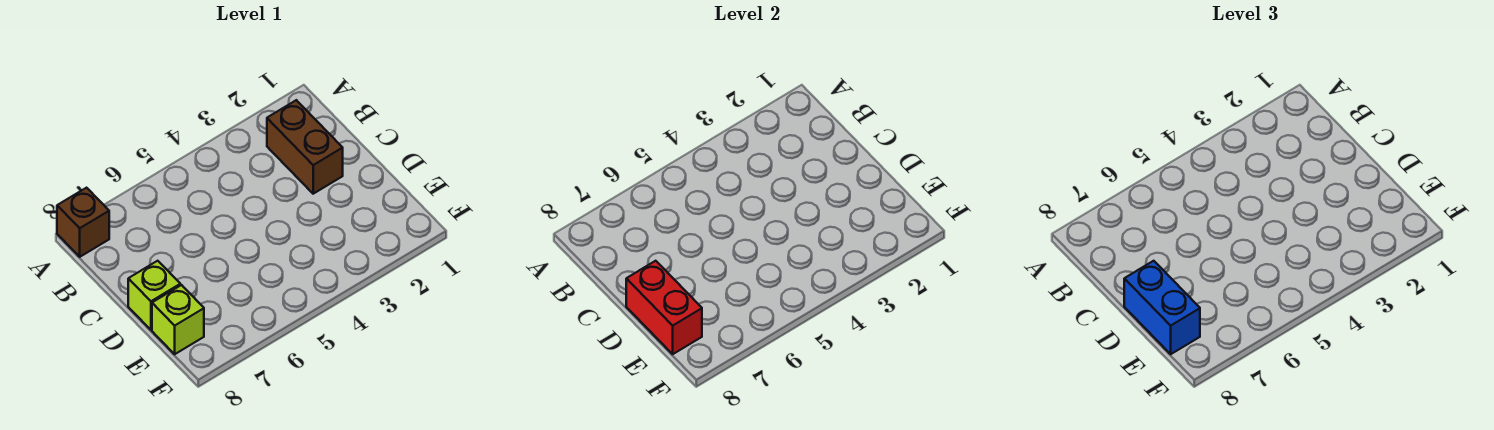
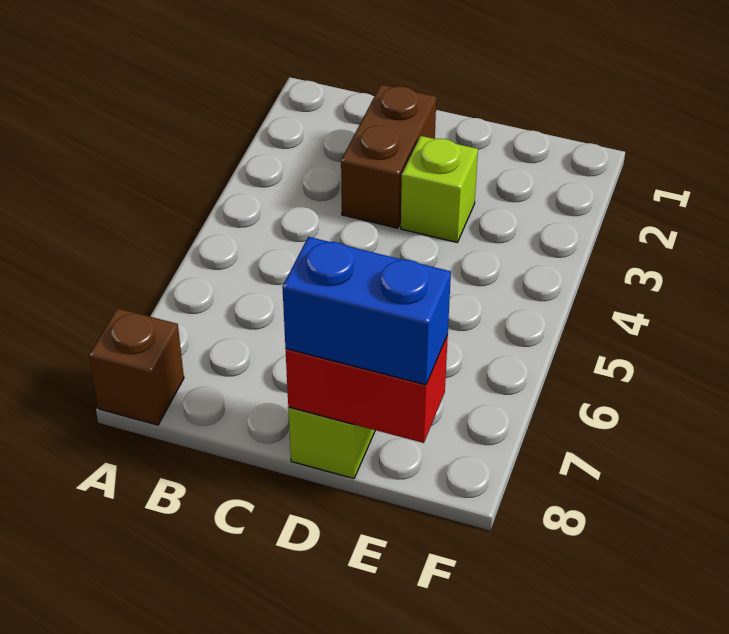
brown brick B2:C2 level 1 -> brown brick C2:C3 level 1
lime brick E8 level 1 -> lime brick D3 level 1

